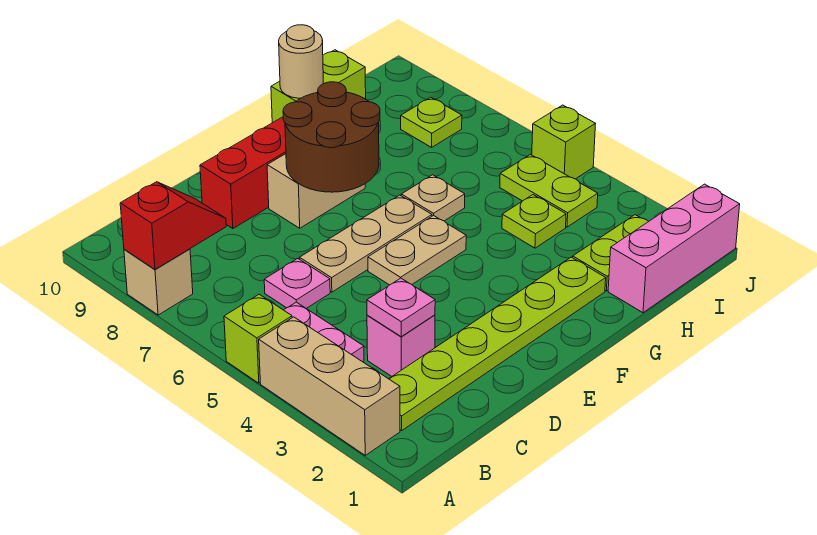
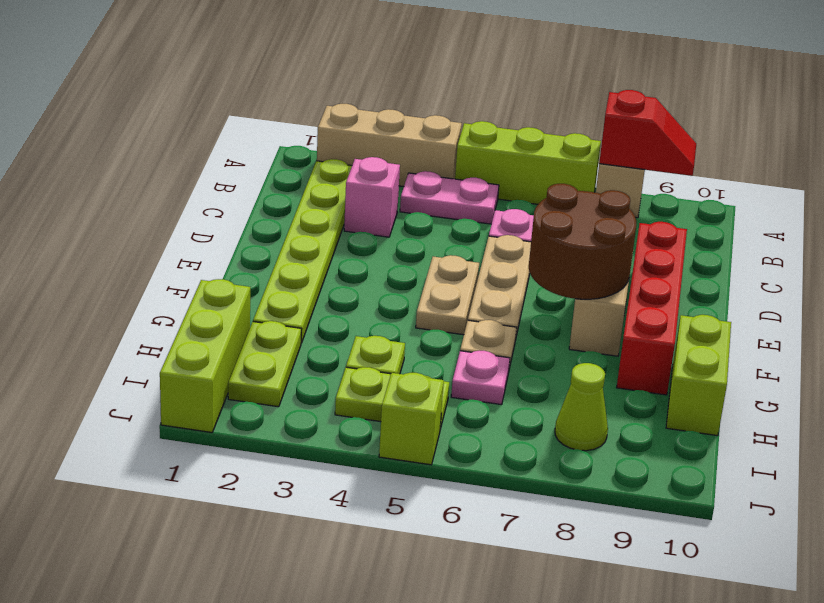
lime brick A5 level 1 -> lime brick A5:A7 level 1
red slope A8:B8 level 2 top A -> red slope A8:A9 level 2 top 8
pink plate C3 level 2 -> pink plate H6 level 1
tan round brick G10 level 2 -> none
pink brick H1:J1 level 1 -> lime brick H1:J1 level 1
lime plate I8 level 1 -> lime cone I8 level 1

